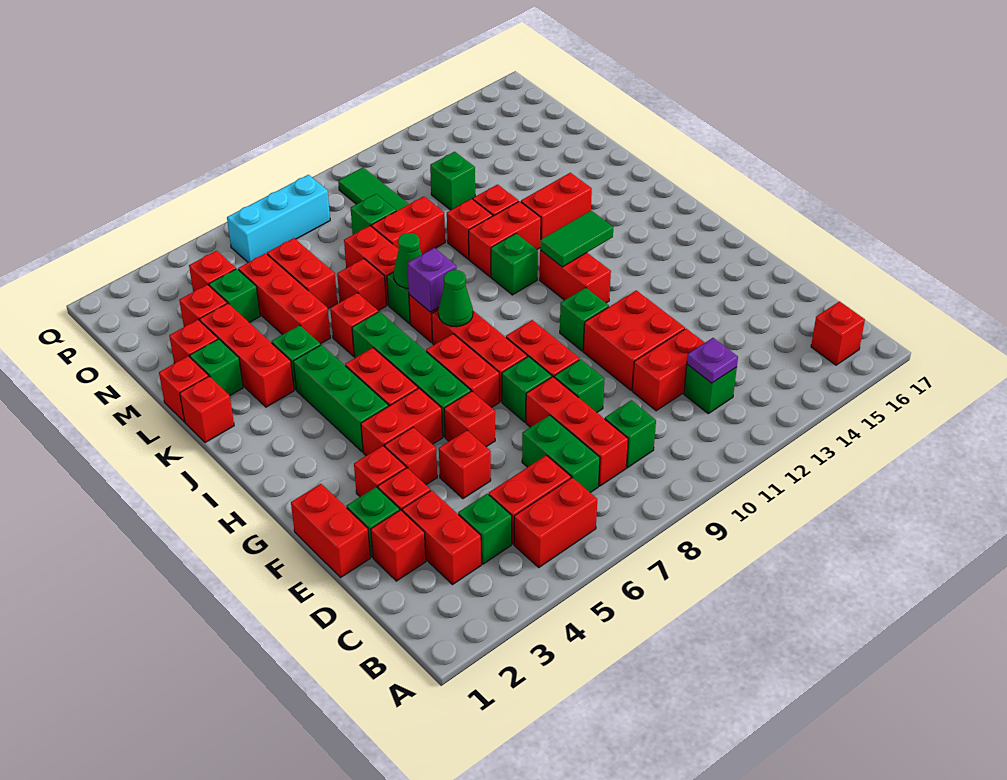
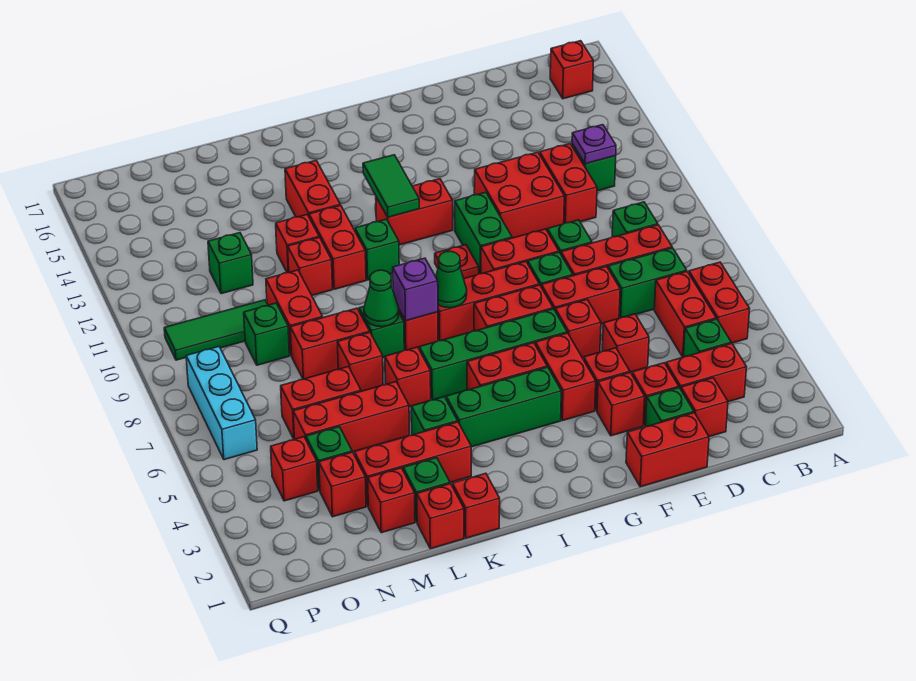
none -> red brick E7:F7 level 1
green brick G11 level 1 -> green brick G10:G11 level 1
none -> red plate H10 level 1

